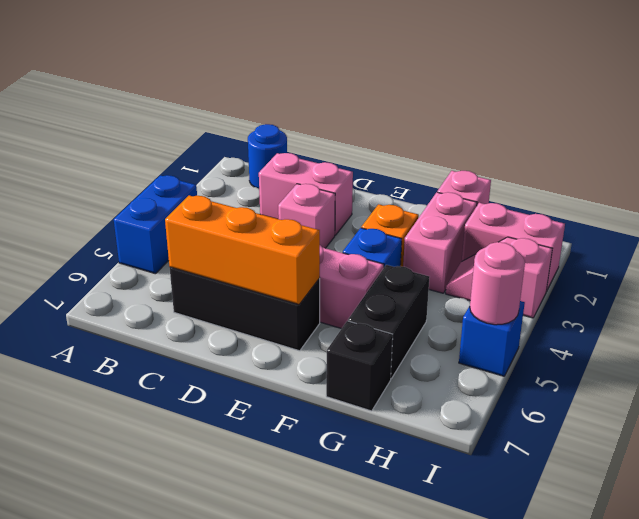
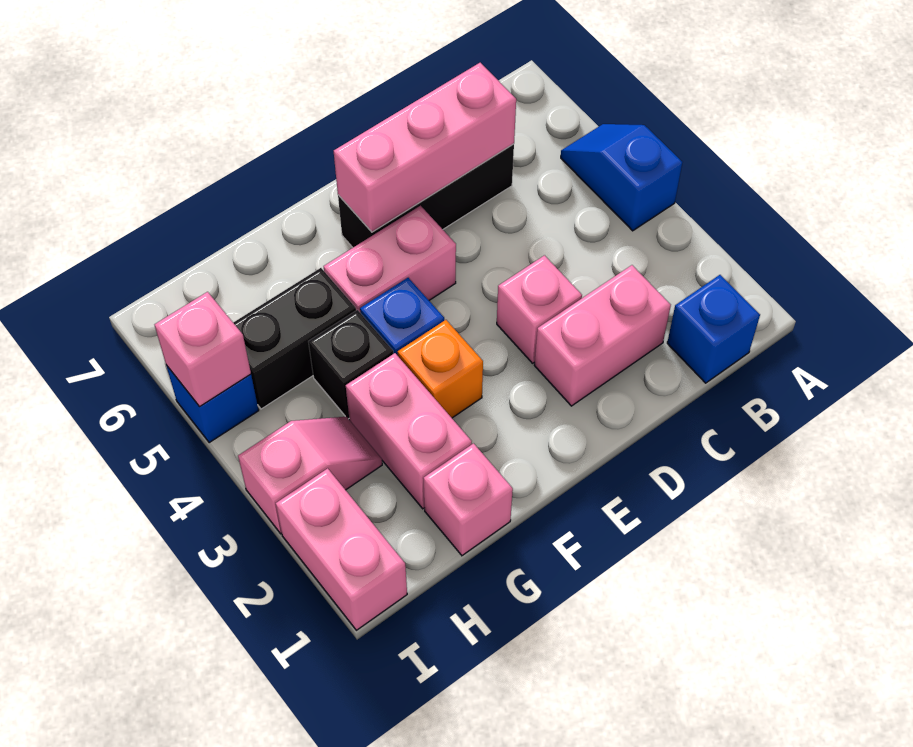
blue brick A4:A5 level 1 -> blue slope A4:A5 level 1 top 4
blue round brick B1 level 1 -> blue brick B1 level 1
orange brick C6:E6 level 2 -> pink brick C6:E6 level 2
black brick G5:G6 level 1 -> black brick G5:H5 level 1
black brick G7 level 1 -> black brick G4 level 1
pink brick H2:I2 level 1 -> pink brick I1:I2 level 1
pink round brick I5 level 2 -> pink brick I5 level 2

